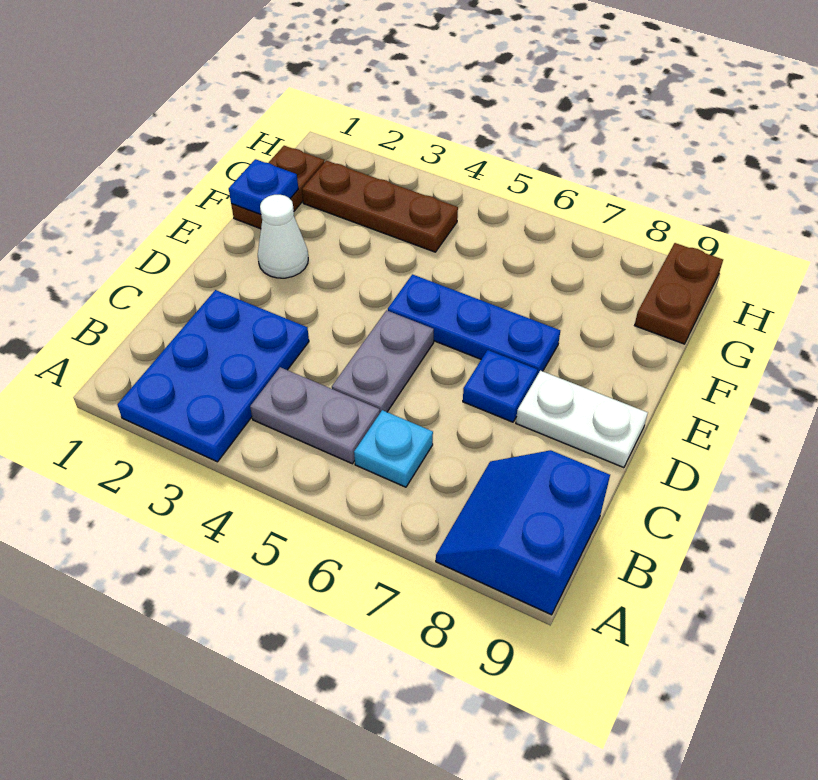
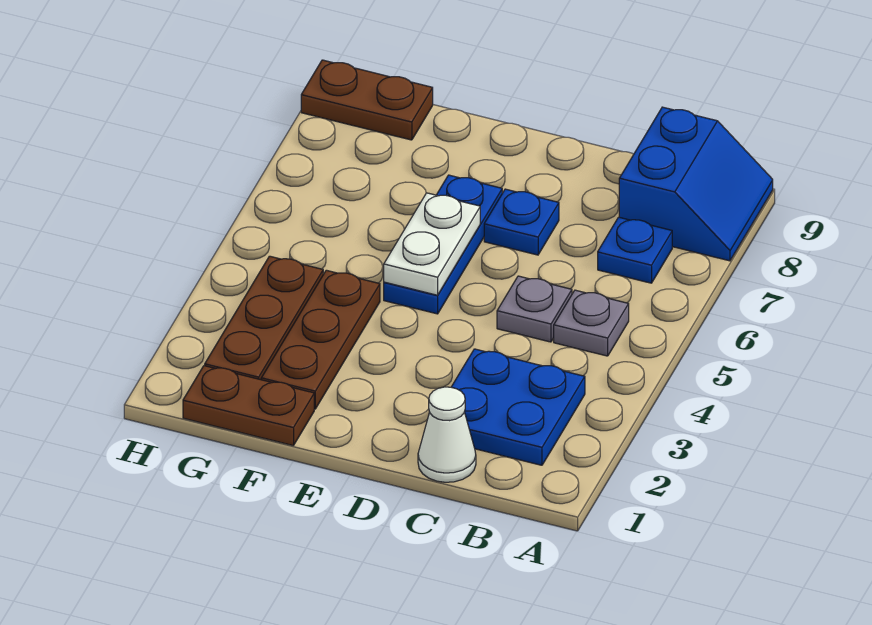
blue plate A2:C3 level 1 -> blue plate B2:C3 level 1
blue slope A8:B9 level 1 top 9 -> blue slope A8:B9 level 1 top B
grey plate B4:B5 level 1 -> grey plate B5 level 1
cyan plate B6 level 1 -> none
grey plate C5:D5 level 1 -> grey plate C5 level 1
white plate D8:D9 level 1 -> white plate E5:E6 level 2
white cone E2 level 1 -> white cone C1 level 1
blue plate F1 level 2 -> blue plate B7 level 1
none -> brown plate F2:F4 level 1

